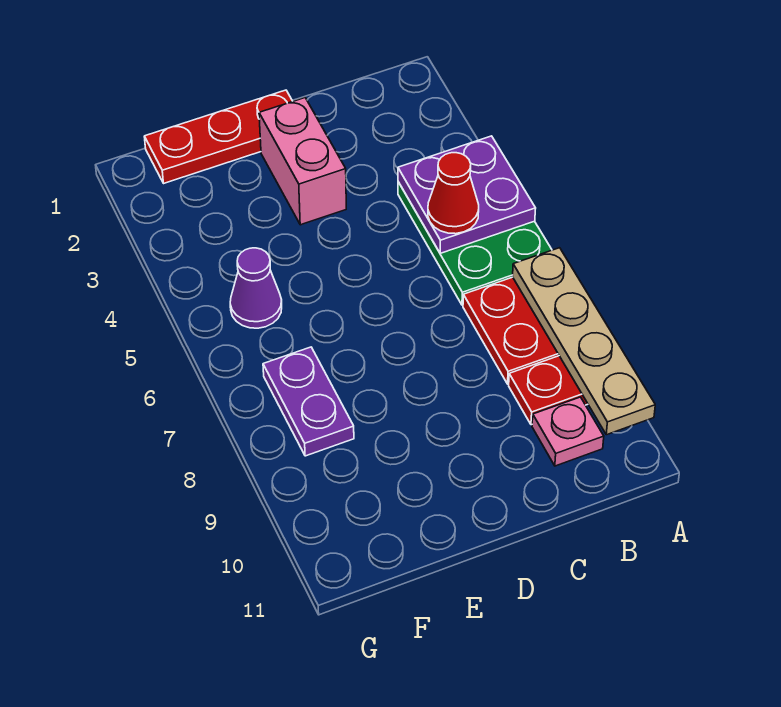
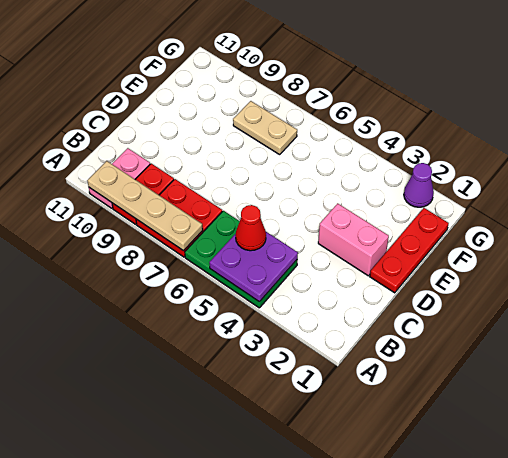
pink plate B10 level 1 -> pink plate A10:B10 level 1
purple cone F5 level 1 -> purple cone G2 level 1
purple plate F7:F8 level 1 -> tan plate F7:F8 level 1

